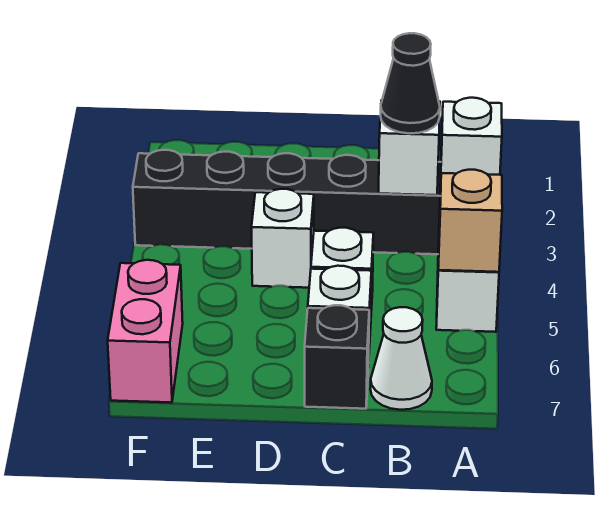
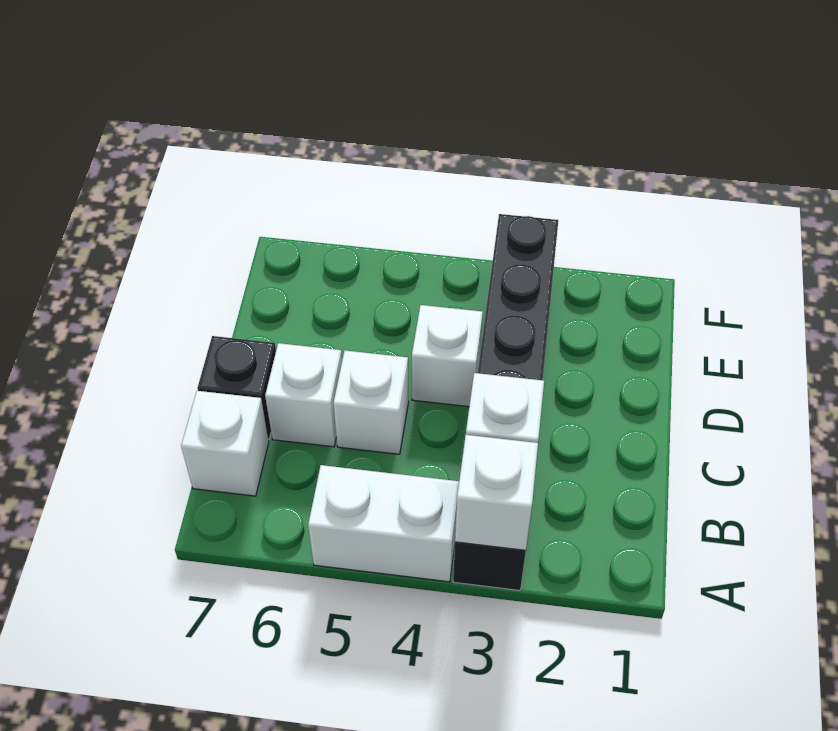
tan brick A5 level 2 -> none
black cone B3 level 3 -> none
white cone B7 level 1 -> white brick B7 level 1
pink brick F6:F7 level 1 -> none

